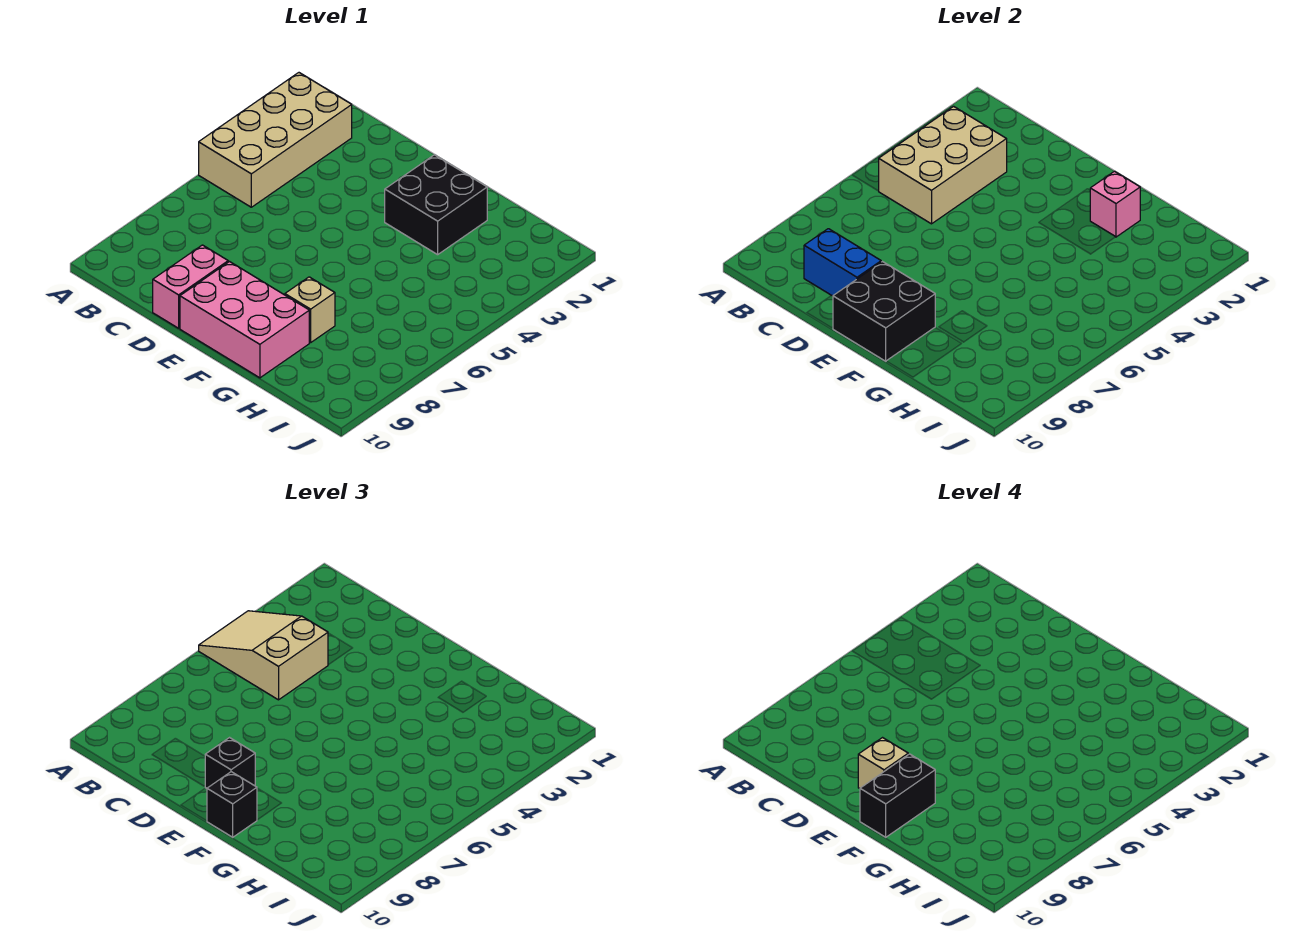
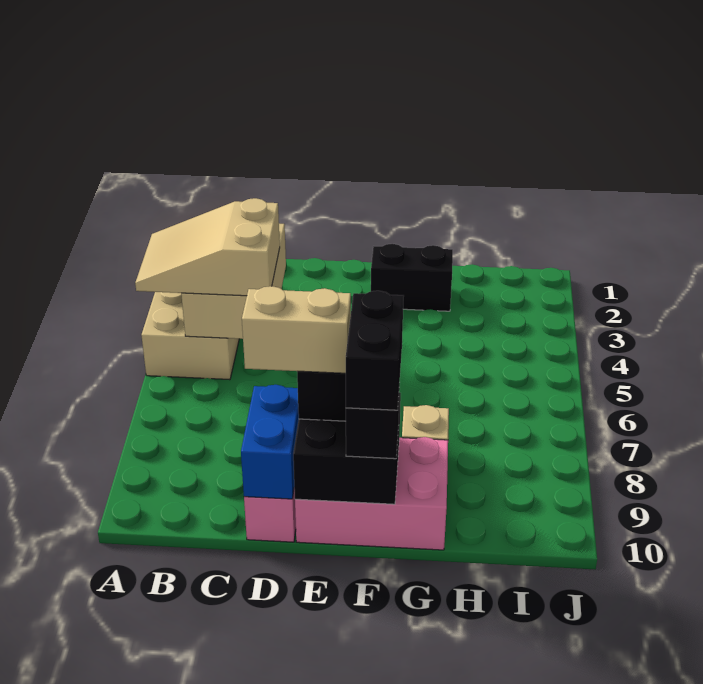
blue brick C9:D9 level 2 -> blue brick D9:D10 level 2
tan brick E9 level 4 -> tan brick D9:E9 level 4
black brick F2:G3 level 1 -> black brick F2:G2 level 1
pink brick G2 level 2 -> none

